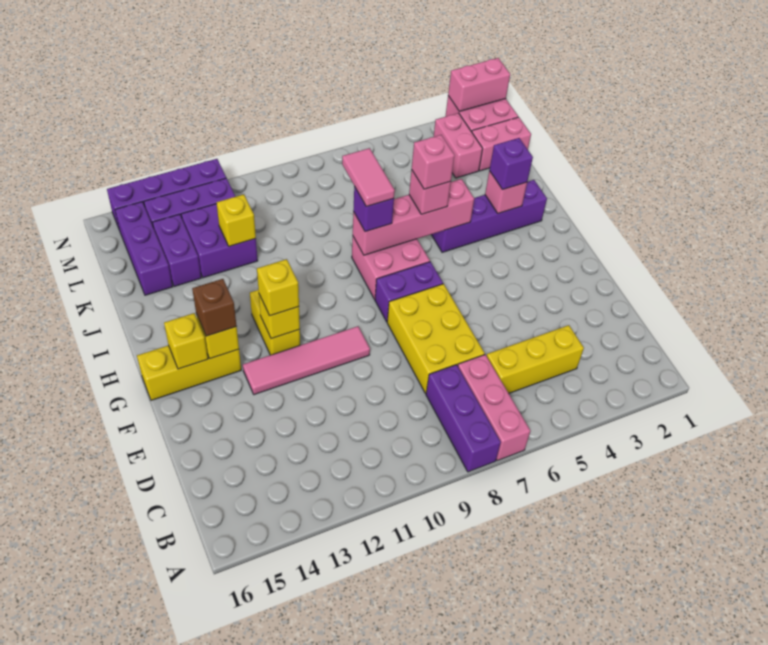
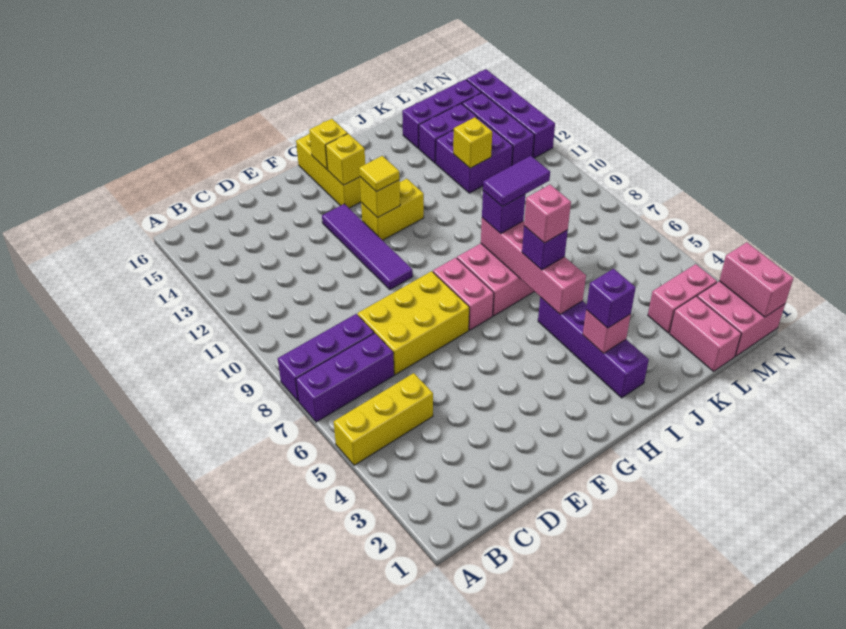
pink brick A7:C7 level 1 -> purple brick A7:C7 level 1
yellow brick C4:C6 level 1 -> yellow brick A5:C5 level 1
pink tile F10:F13 level 1 -> purple tile F10:F13 level 1
purple brick G7:G8 level 1 -> pink brick G7:G8 level 1
yellow brick G12 level 3 -> yellow tile G12 level 3
brown brick G14 level 3 -> none
pink brick I6 level 3 -> purple brick I6 level 3
pink tile I8:J8 level 4 -> purple tile I8:J8 level 4

